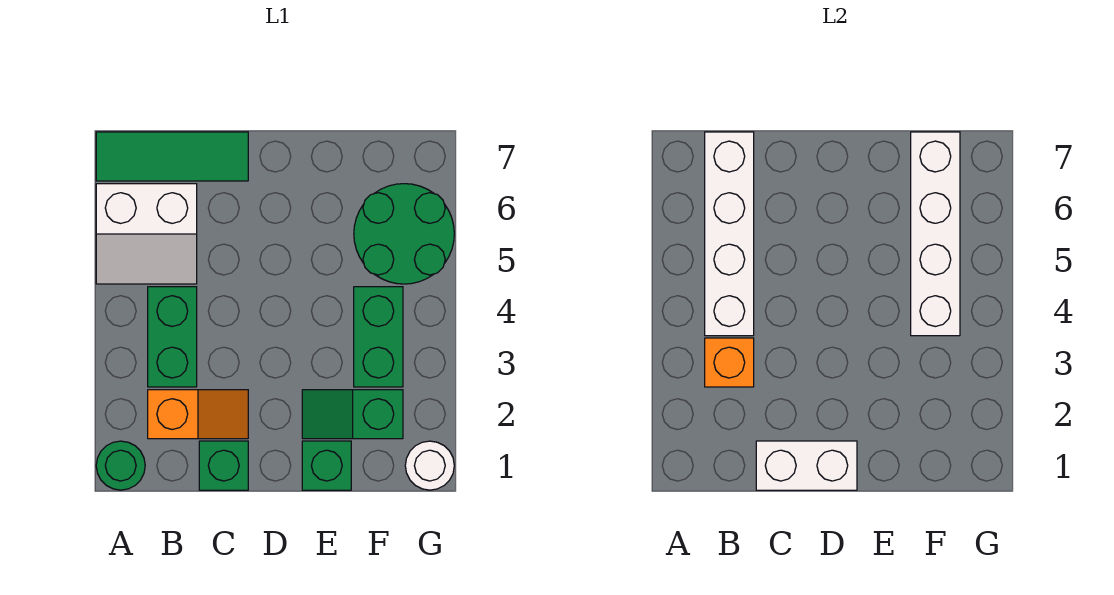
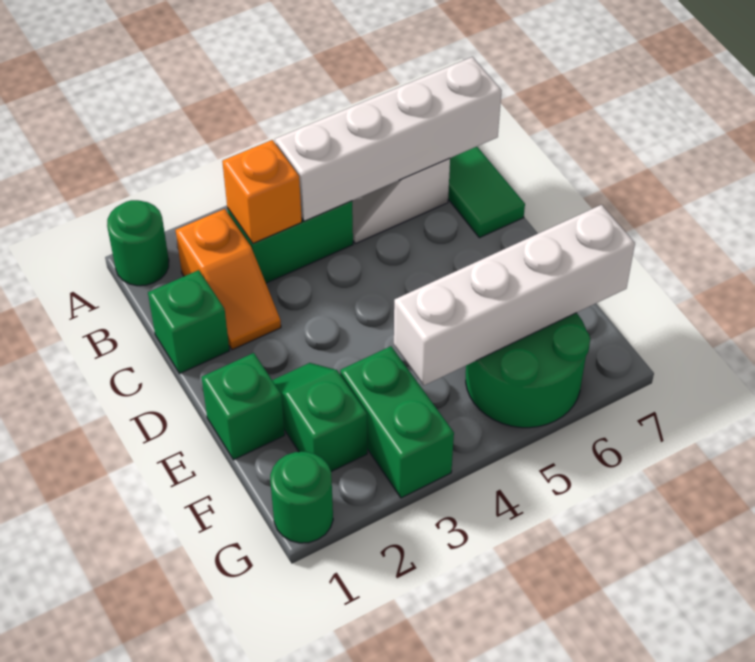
white brick C1:D1 level 2 -> none
green brick F3:F4 level 1 -> green brick F3:G3 level 1
white round brick G1 level 1 -> green round brick G1 level 1

